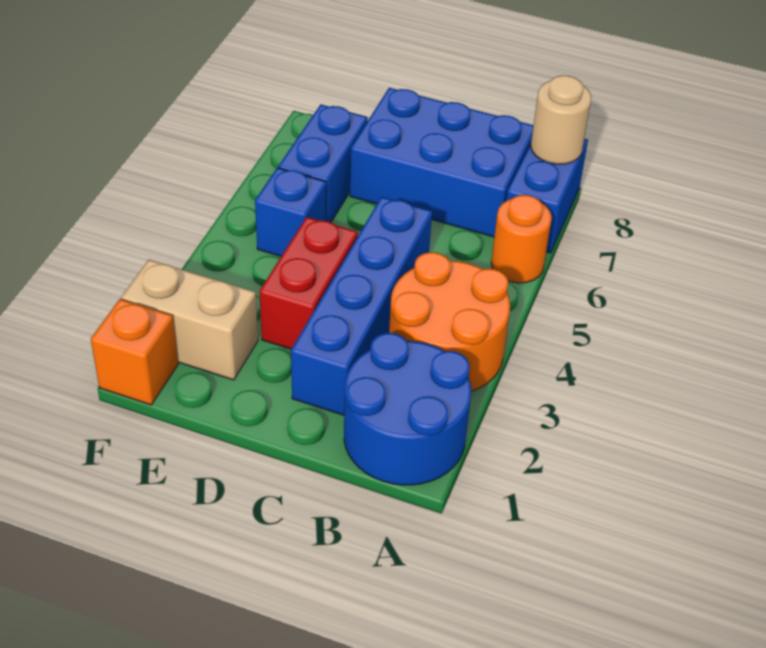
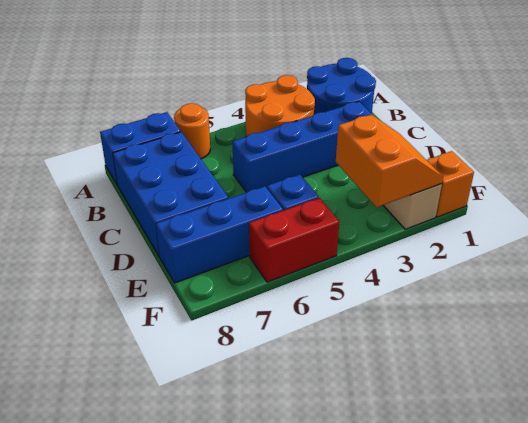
tan round brick A8 level 2 -> none
red brick D3:D4 level 1 -> red brick F5:F6 level 1
none -> orange slope E2:F3 level 2 top 3
blue brick E6:E7 level 1 -> blue brick E6:E8 level 1

